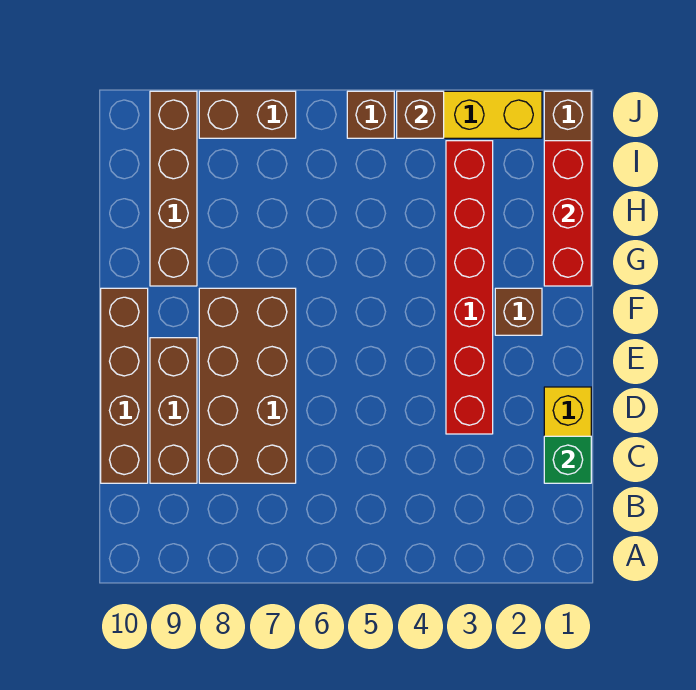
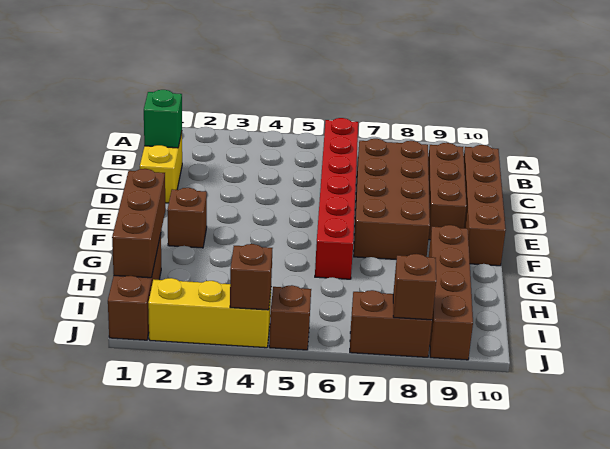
red brick D3:I3 level 1 -> red brick B6:G6 level 1
red brick G1:I1 level 2 -> brown brick G1:I1 level 2
none -> brown brick J8 level 2

